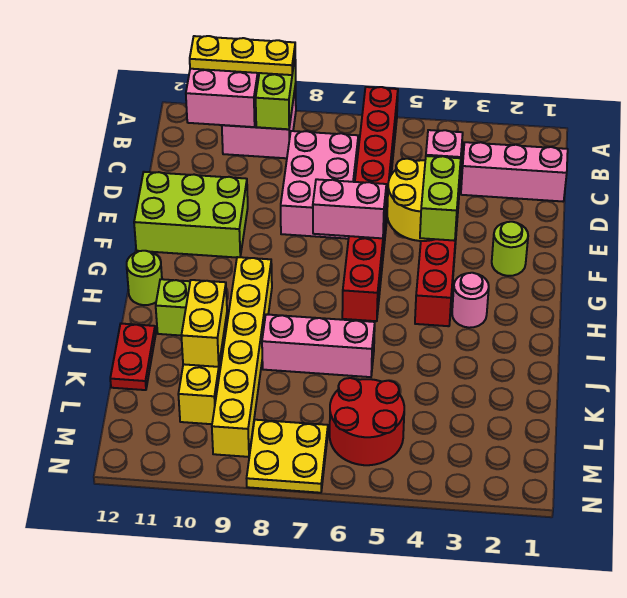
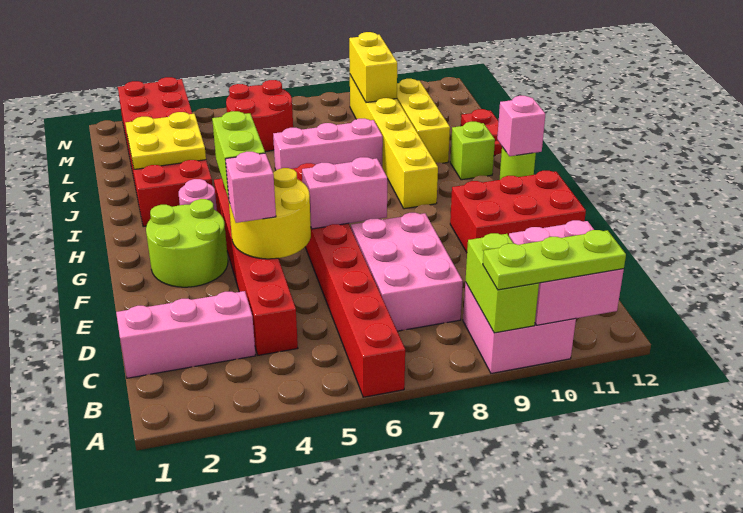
yellow plate A9:A11 level 3 -> lime plate A9:A11 level 3
lime brick E10:F12 level 1 -> red brick E10:F12 level 1
lime round brick F2 level 1 -> lime round brick F2:G3 level 1
none -> pink brick H12 level 2
none -> red brick I2:N3 level 1
yellow brick J10:K10 level 2 -> yellow brick L9:M9 level 2
yellow plate M7:N8 level 1 -> yellow plate J2:K3 level 2

